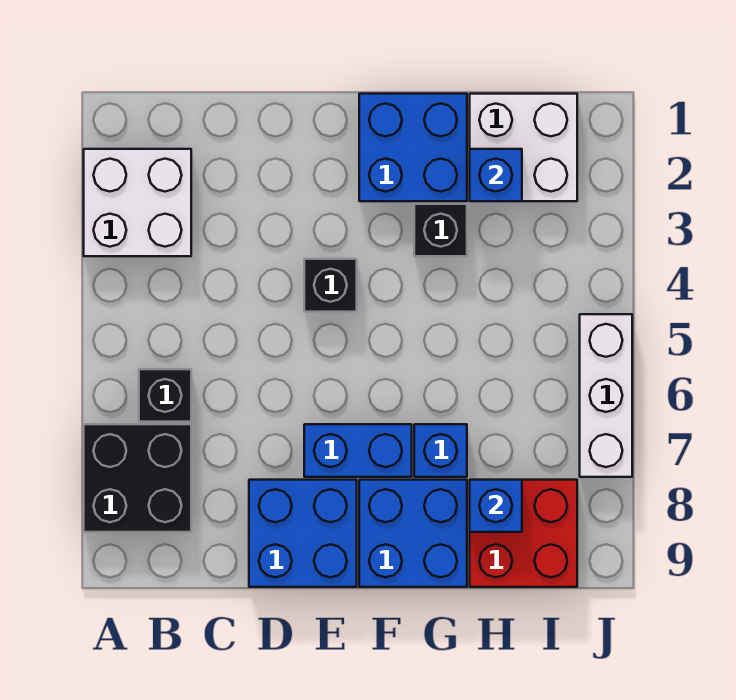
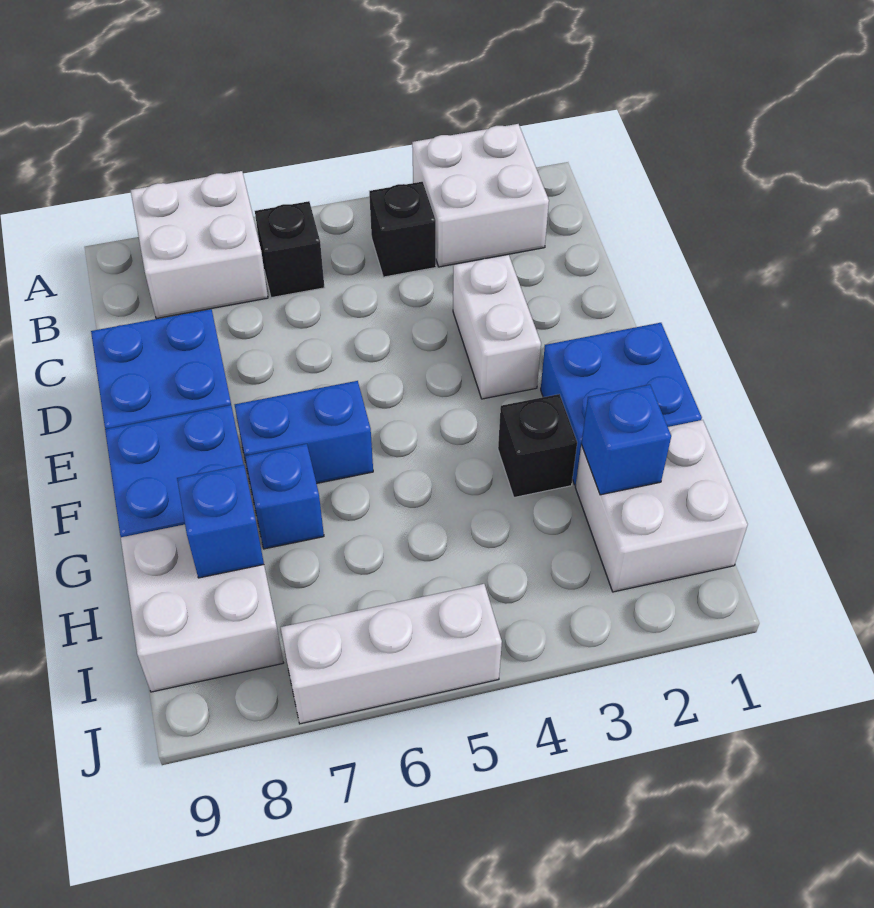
black brick A7:B8 level 1 -> white brick A7:B8 level 1
none -> white brick D3:E3 level 1
black brick E4 level 1 -> black brick B4 level 1
blue brick E7:F7 level 1 -> blue brick F6:F7 level 1
red brick H8:I9 level 1 -> white brick H8:I9 level 1

